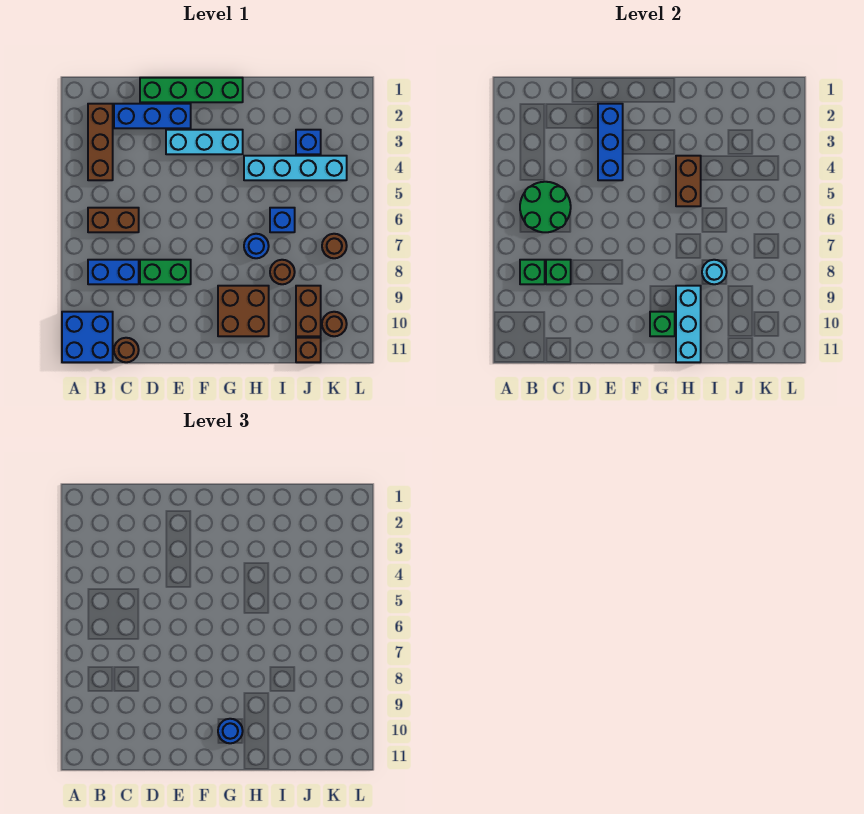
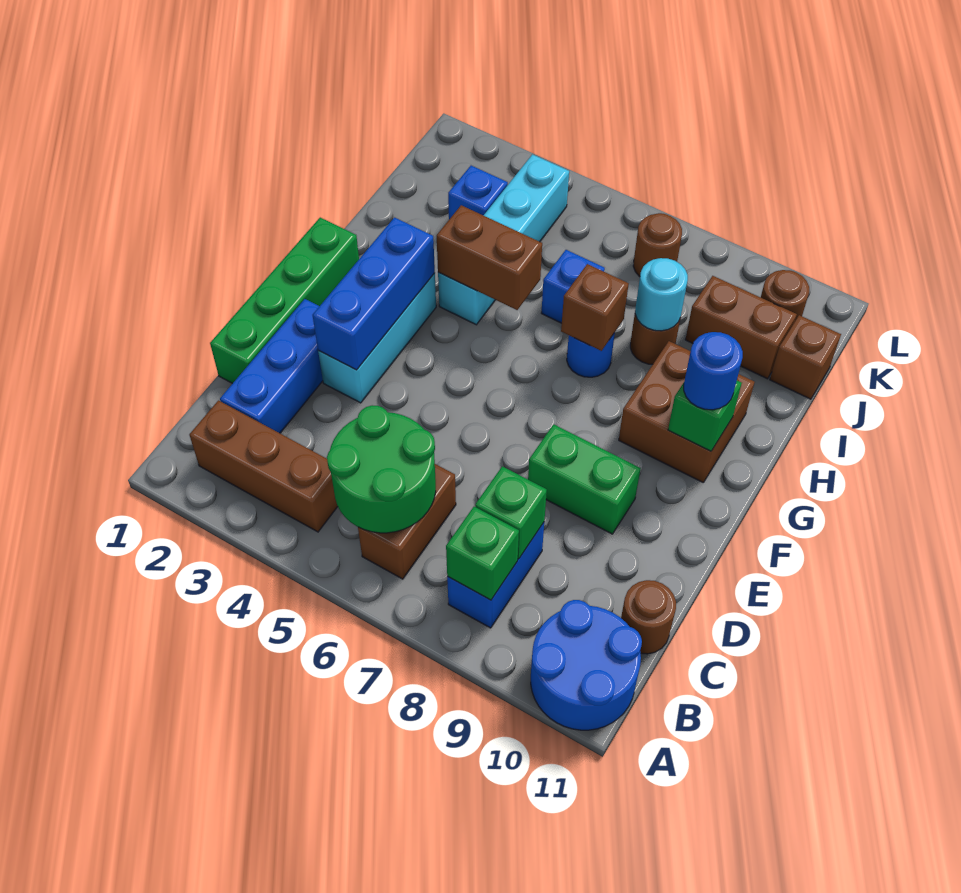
blue brick A10:B11 level 1 -> blue round brick A10:B11 level 1
green brick D8:E8 level 1 -> green brick E8:E9 level 1
blue brick E2:E4 level 2 -> blue brick E3:G3 level 2
none -> brown brick H7 level 2
cyan brick H9:H11 level 2 -> none

